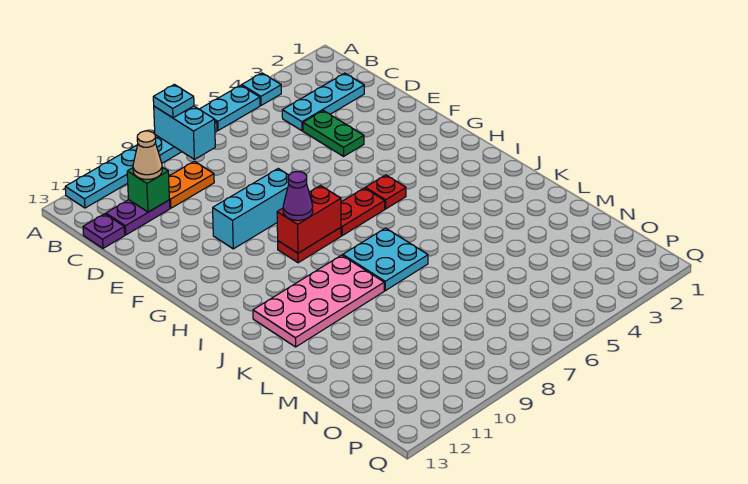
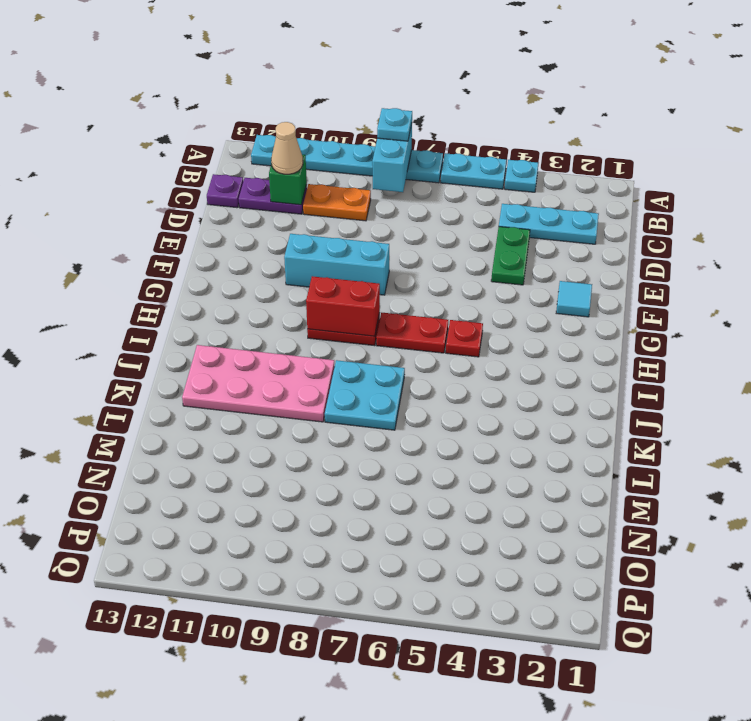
none -> cyan tile F2 level 1
purple cone H9 level 3 -> none

